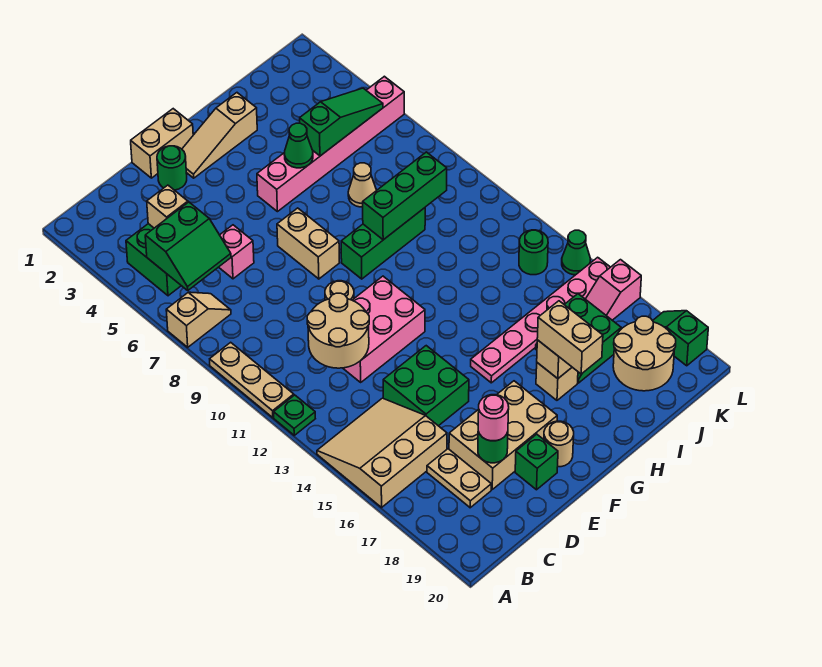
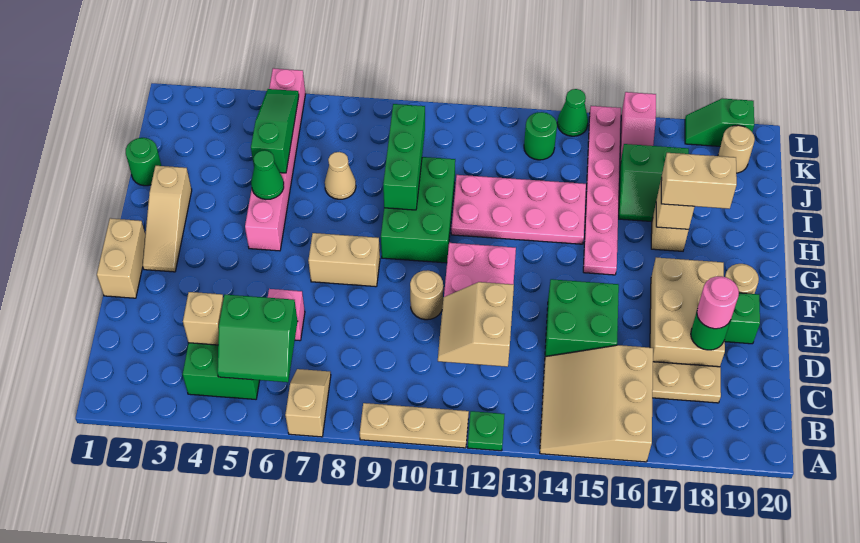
green slope B5:C6 level 2 top 5 -> green slope B5:C6 level 2 top C
tan round brick C11:D12 level 2 -> tan slope C11:D12 level 2 top 12
green round brick E2 level 1 -> green round brick I1 level 1
green brick G9:I9 level 1 -> green brick G9:I10 level 1
none -> pink plate H11:I14 level 1
tan round brick J18:K19 level 1 -> tan round brick K19 level 1

